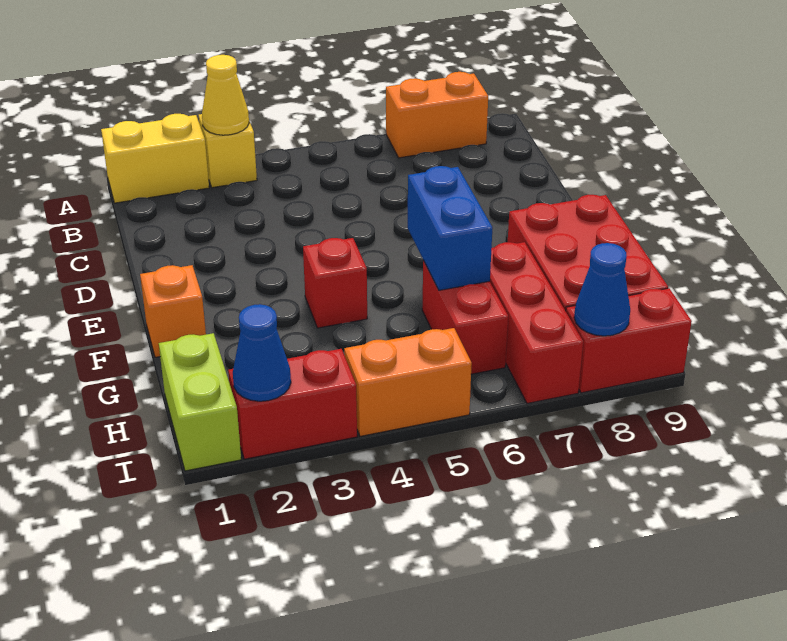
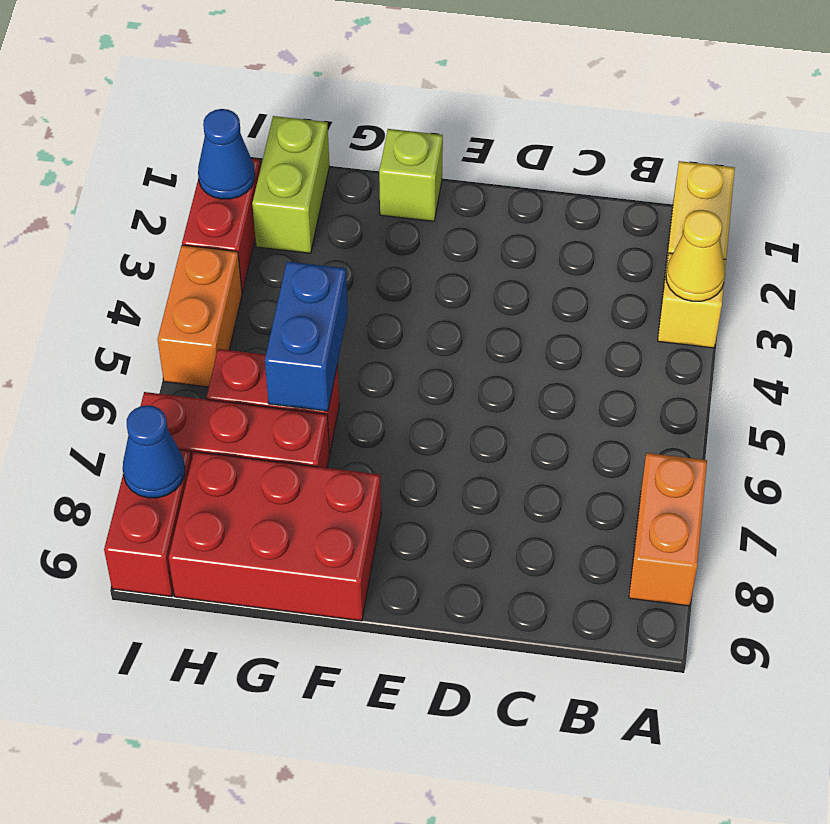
orange brick F1 level 1 -> lime brick F1 level 1
red brick F4 level 1 -> none
blue brick F6:G6 level 2 -> blue brick G5:G6 level 2
lime brick H1:I1 level 1 -> lime brick H1:H2 level 1

